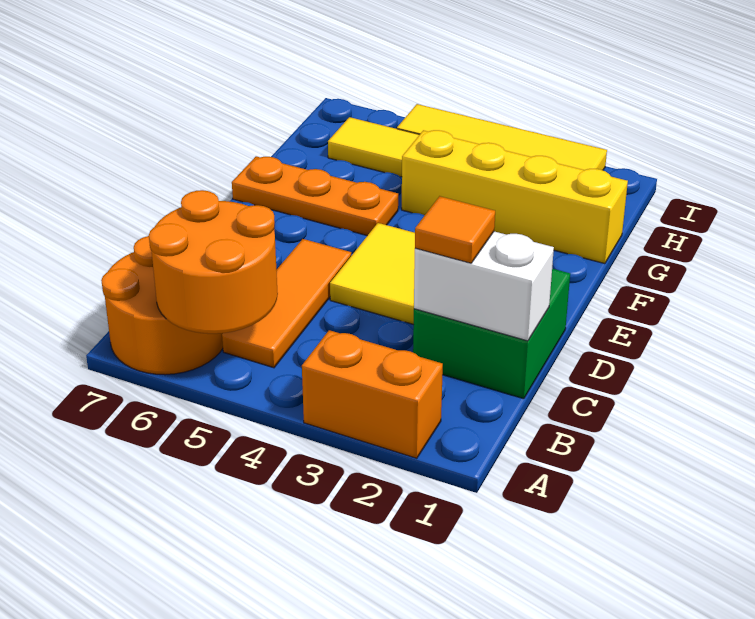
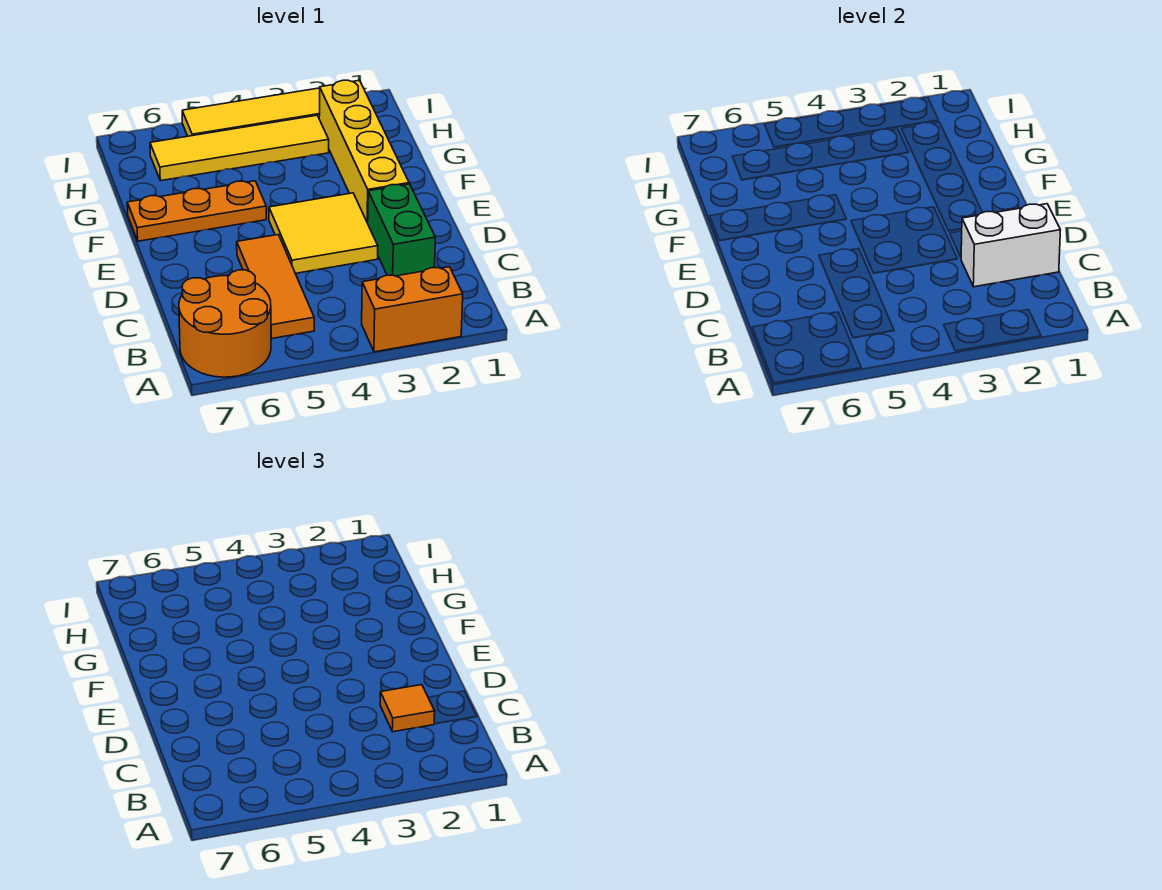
orange round brick A5:B6 level 2 -> none
green brick C1:D2 level 1 -> green brick C2:D2 level 1
yellow brick G1:G4 level 1 -> yellow brick E2:H2 level 1

